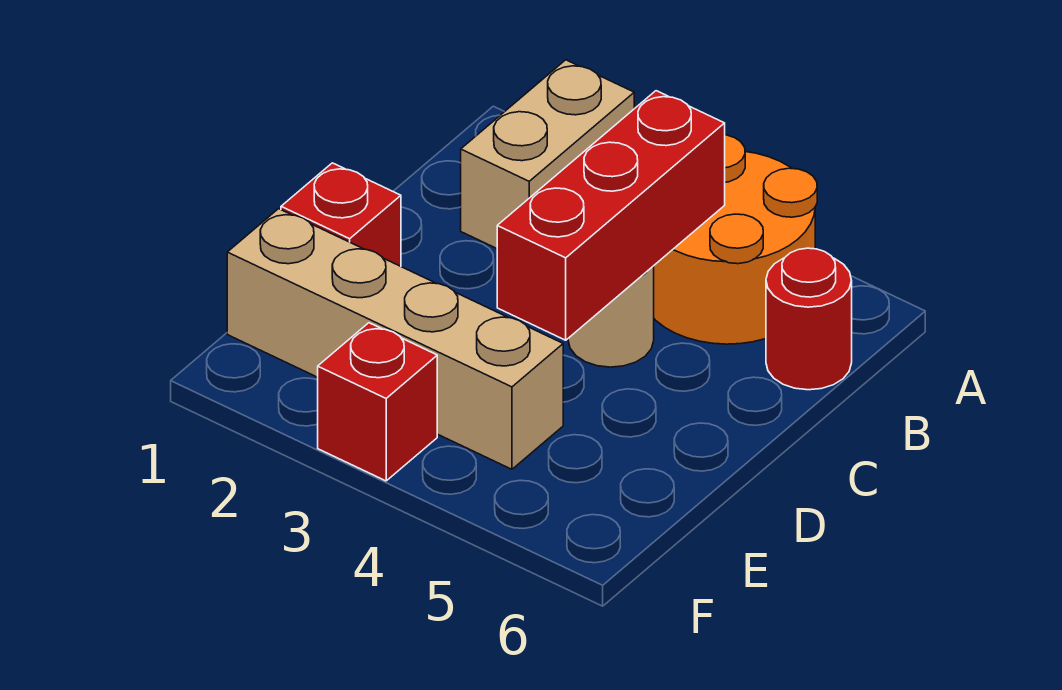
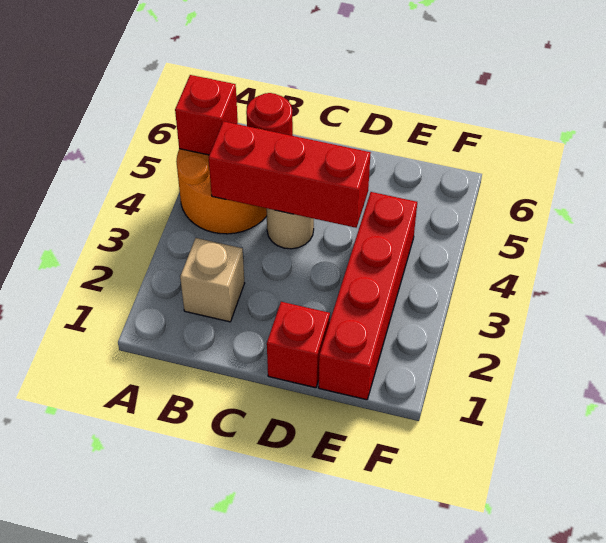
tan brick A2:B2 level 1 -> tan brick B2 level 1
tan brick E1:E4 level 1 -> red brick E1:E4 level 1
red brick F3 level 1 -> red brick A5 level 2

